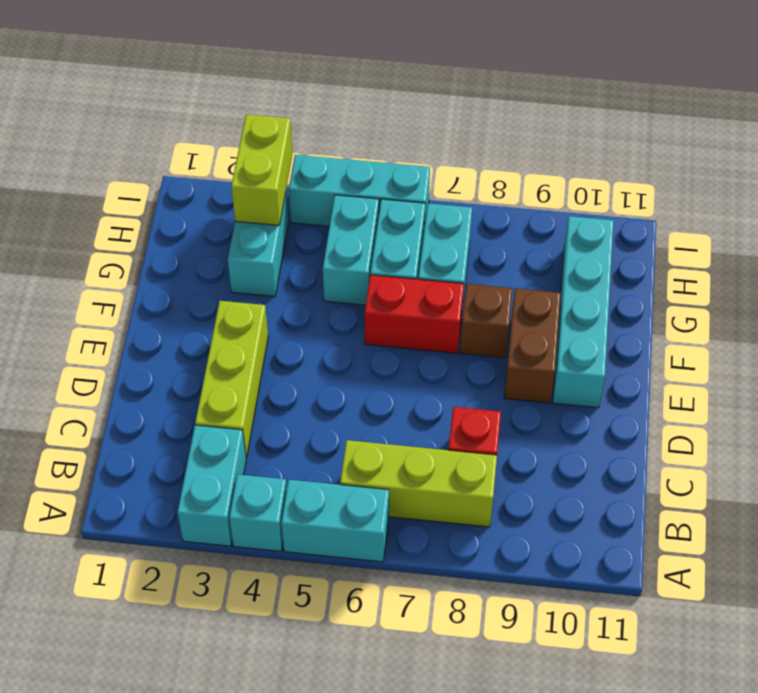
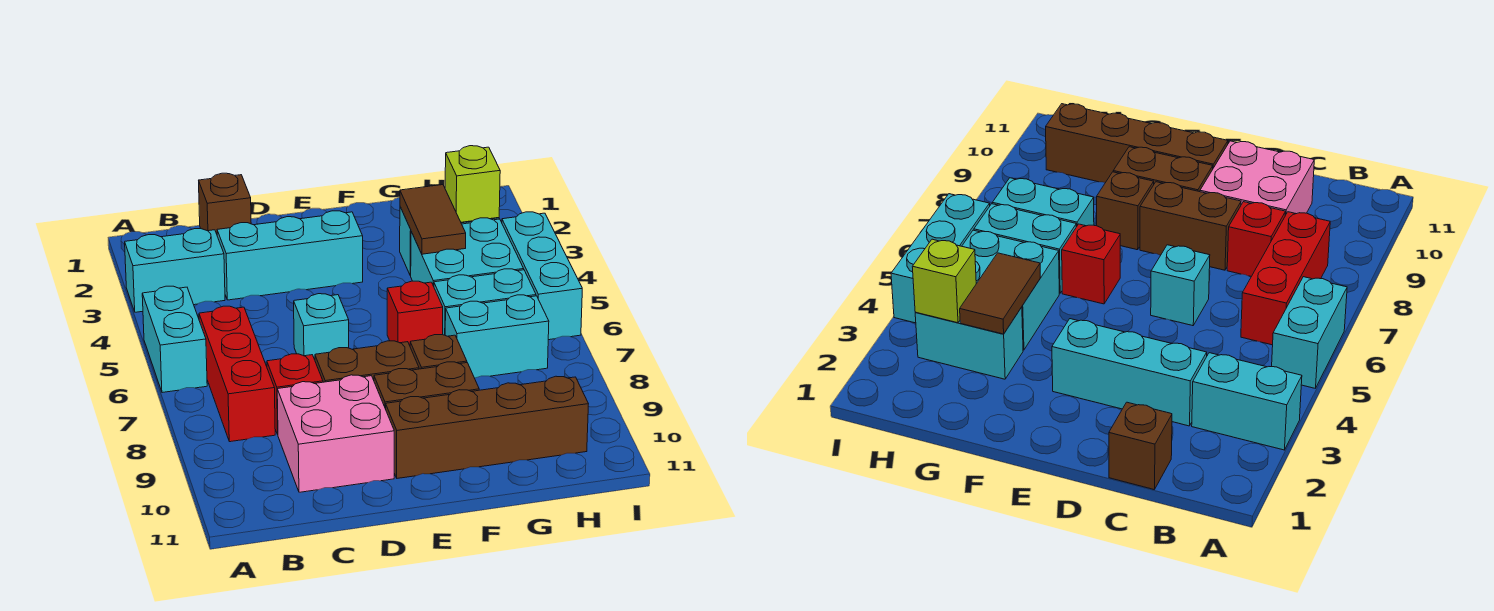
cyan brick A4 level 1 -> cyan brick D6 level 1
lime brick B6:B8 level 1 -> red brick B6:B8 level 1
none -> brown brick C1 level 1
lime brick C3:E3 level 1 -> cyan brick C3:E3 level 1
none -> pink brick C9:D10 level 1
none -> brown brick D8:E8 level 1
cyan brick E10:H10 level 1 -> brown brick E10:H10 level 1
red brick F6:F7 level 1 -> red brick F6 level 1
none -> brown tile G3:G4 level 2
cyan brick G5:H5 level 1 -> cyan brick G4:H5 level 1
lime brick H3:I3 level 2 -> lime brick H3 level 2

